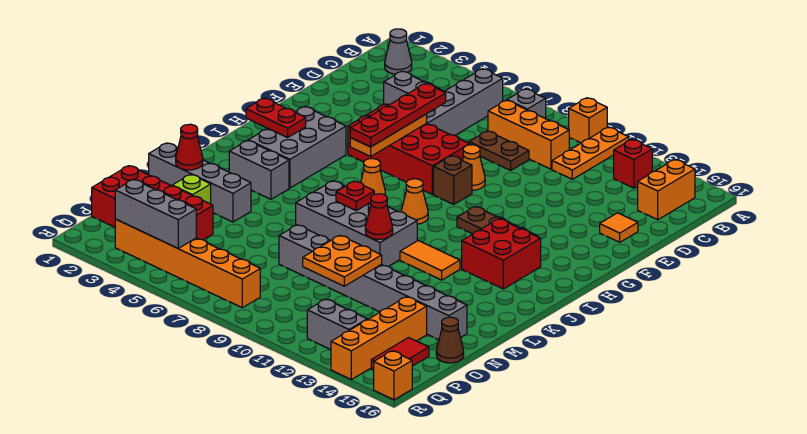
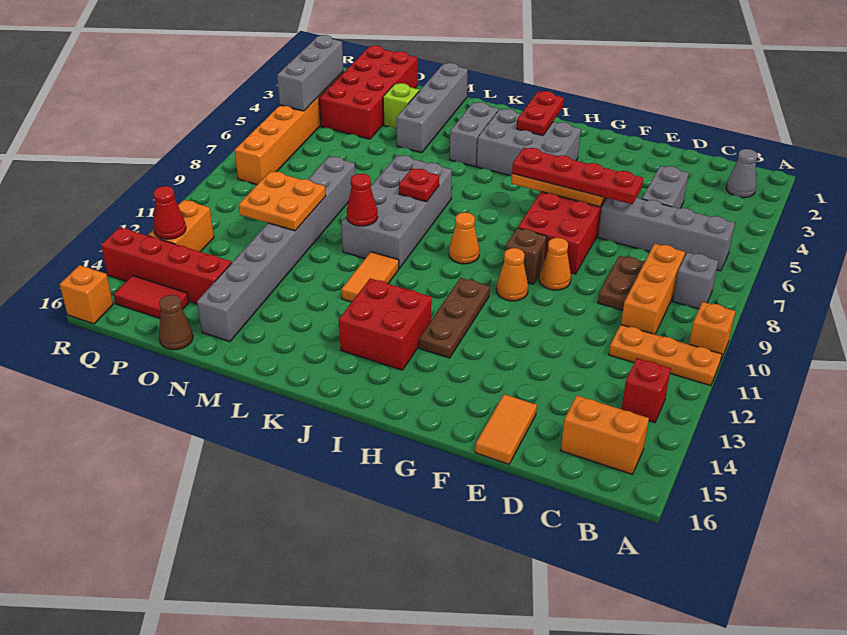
orange tile E15 level 1 -> orange tile E15:E16 level 1
orange cone I7 level 1 -> orange cone G10 level 1
red cone M2 level 2 -> red cone Q13 level 2
orange brick O14:R14 level 1 -> red brick O14:R14 level 1
grey brick Q12:Q13 level 1 -> orange brick Q12:Q13 level 1

